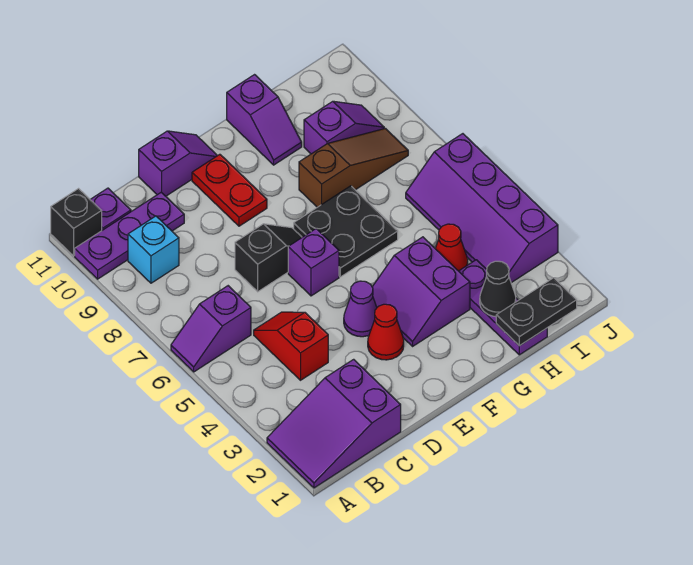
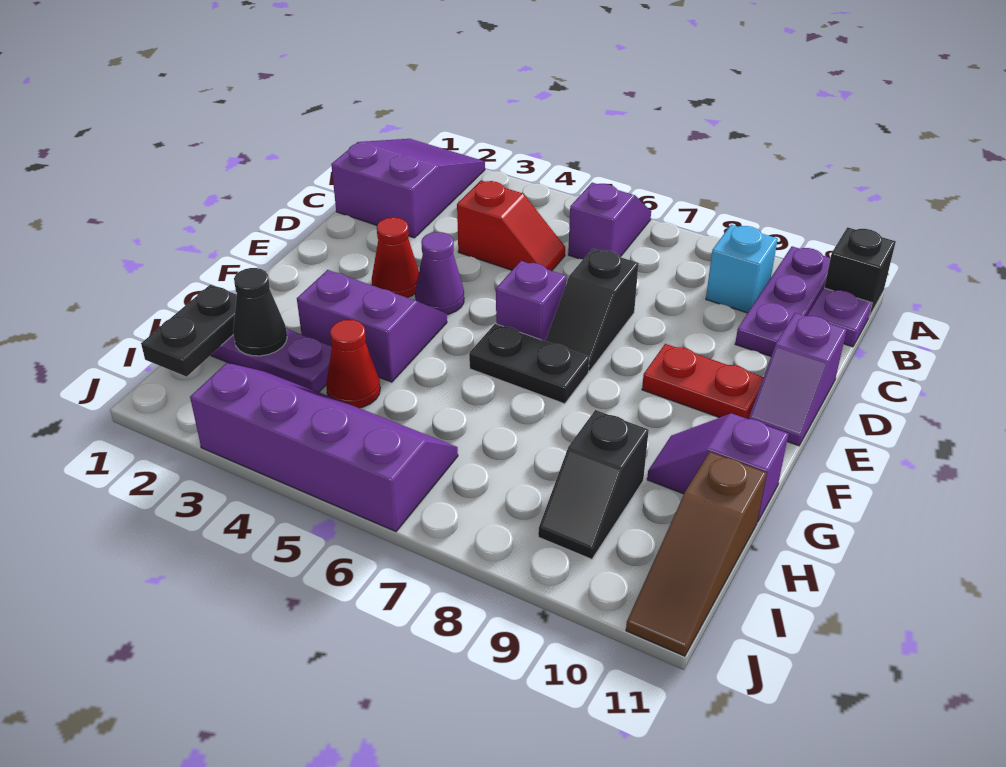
black plate F6:G7 level 1 -> black plate F6:F7 level 1
brown slope G8:I8 level 1 top G -> brown slope H11:J11 level 1 top H
purple slope H9:I9 level 1 top H -> black slope H9:I9 level 1 top H

